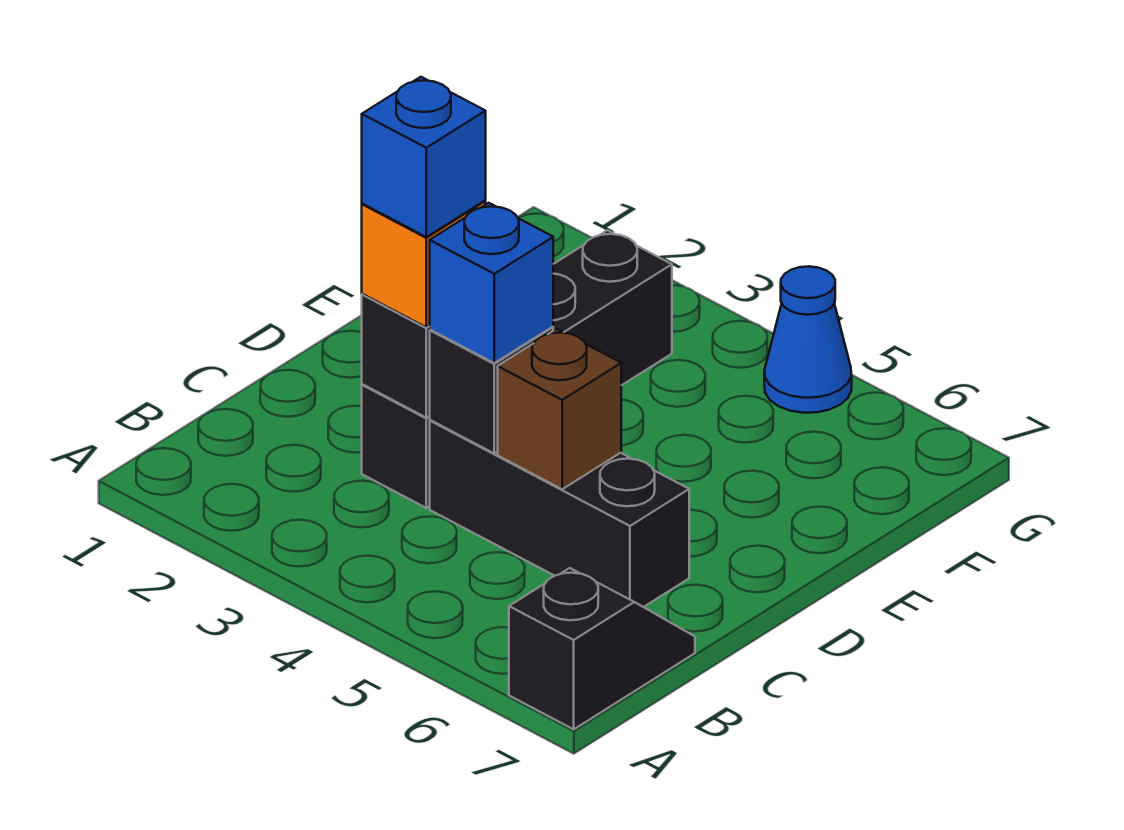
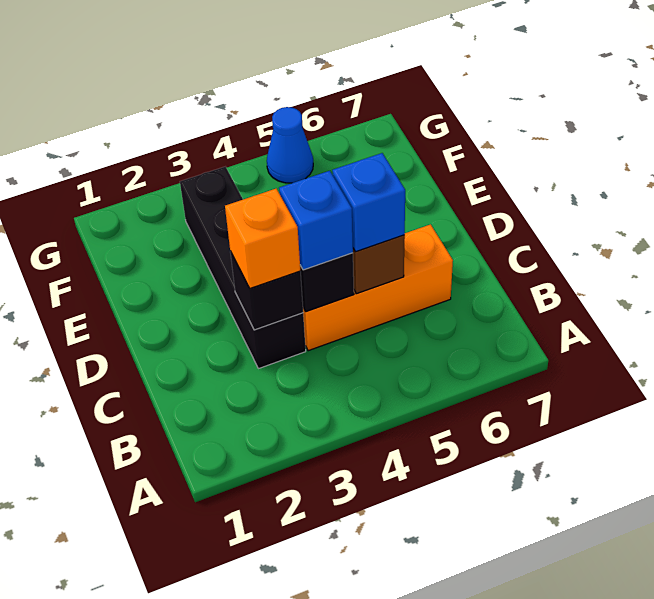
black slope A7:B7 level 1 top A -> none
blue brick C3 level 4 -> blue brick C5 level 3
black brick C4:C6 level 1 -> orange brick C4:C6 level 1

